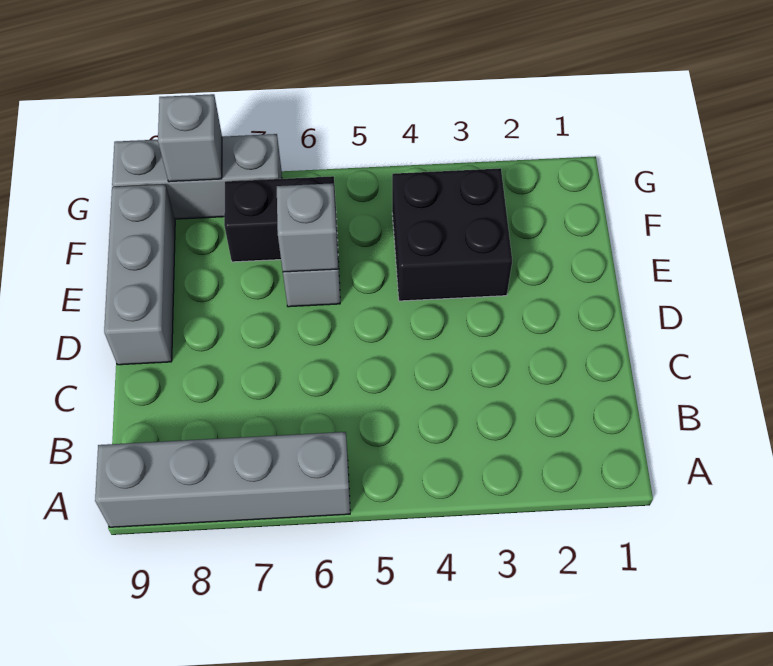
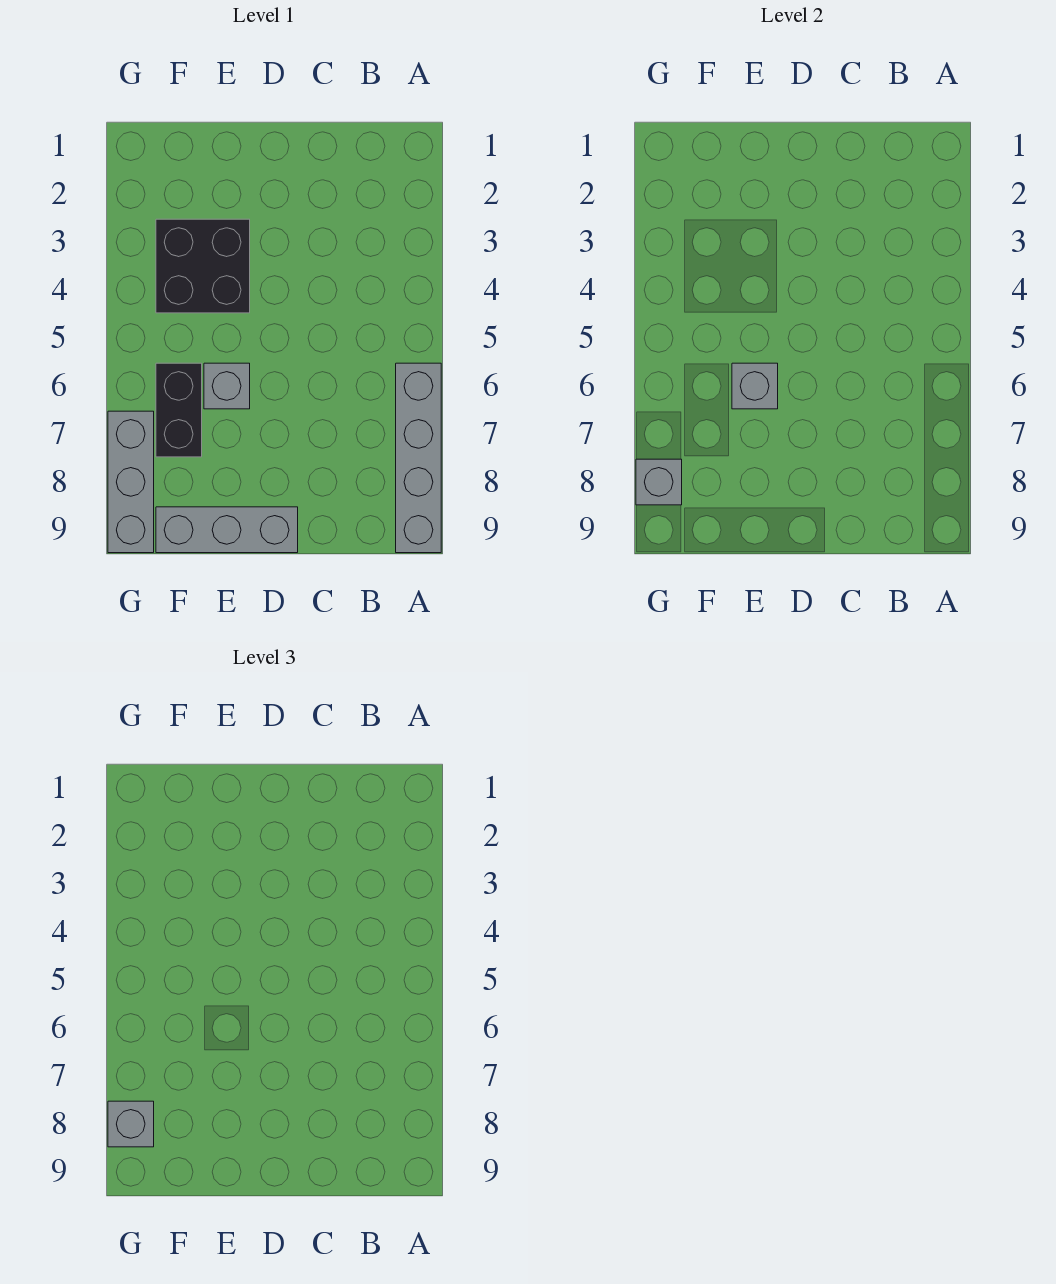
none -> grey brick G8 level 3

